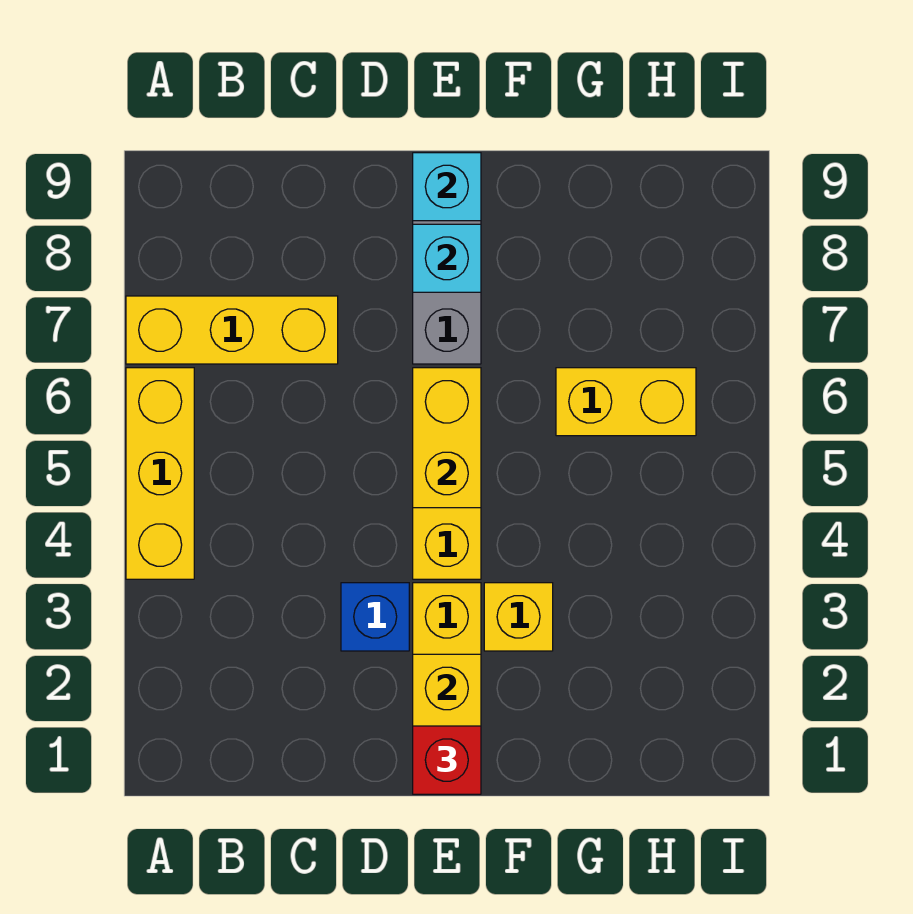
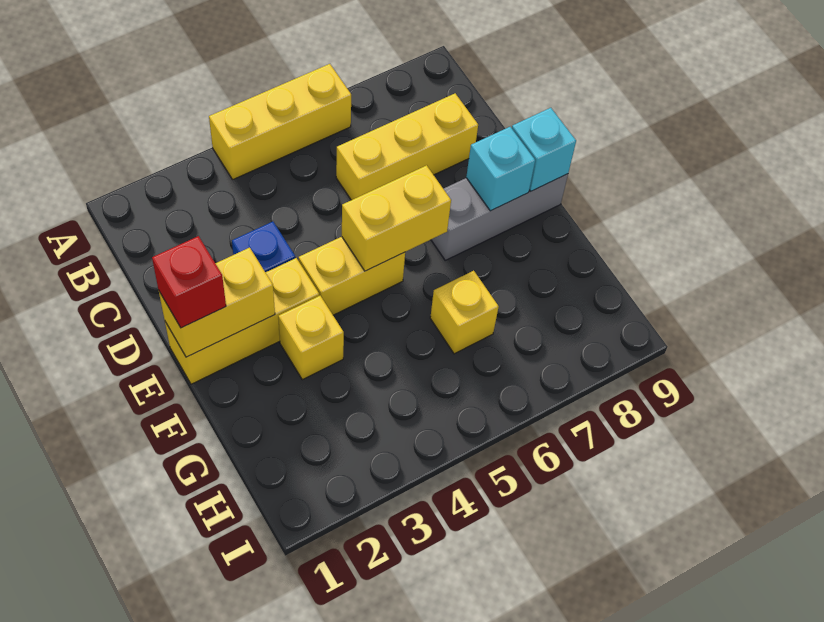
yellow brick A7:C7 level 1 -> yellow brick C6:C8 level 1
yellow brick G6:H6 level 1 -> yellow brick G6 level 1

